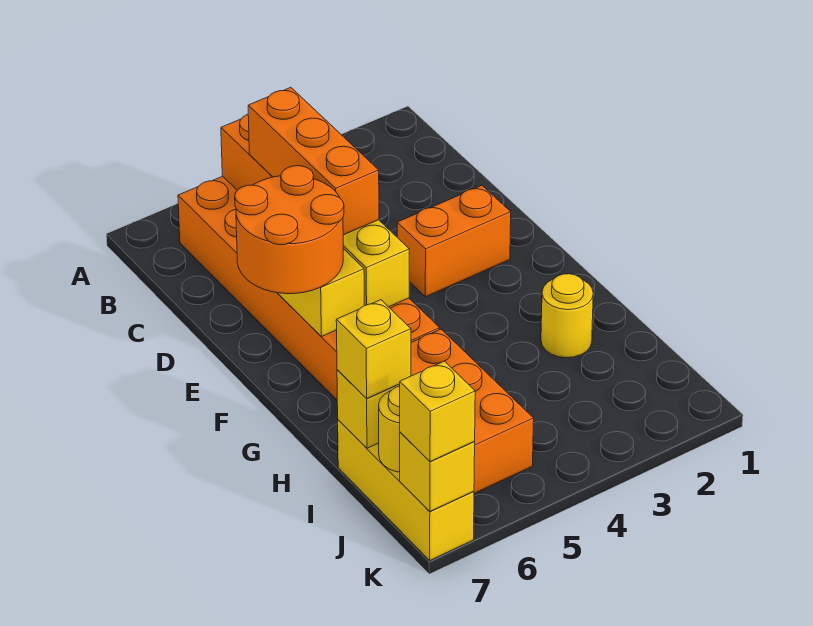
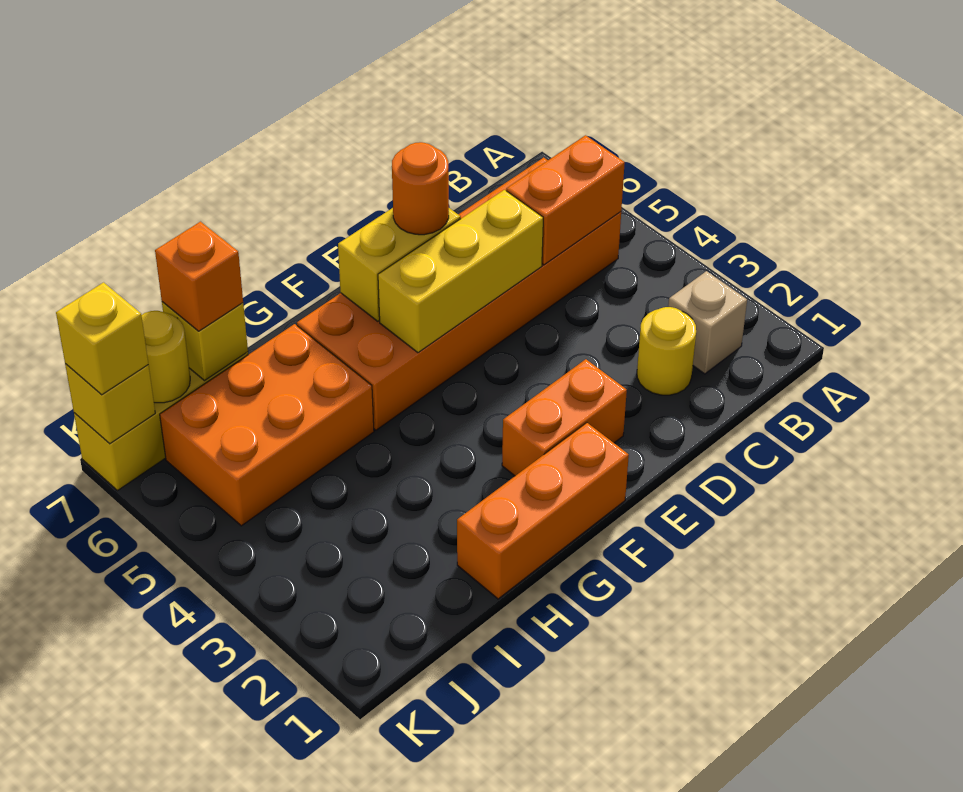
none -> tan brick B2 level 1
orange brick C5:E5 level 3 -> orange brick F1:H1 level 1
orange brick E2:E3 level 1 -> orange brick E2:F2 level 1
orange round brick E6:F7 level 3 -> orange round brick E6 level 3
yellow round brick H2 level 1 -> yellow round brick C2 level 1
yellow brick I7 level 3 -> orange brick I7 level 3

